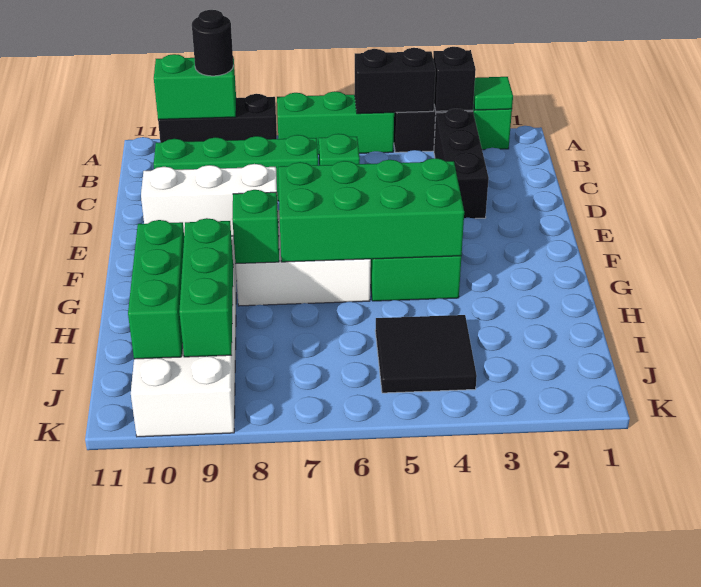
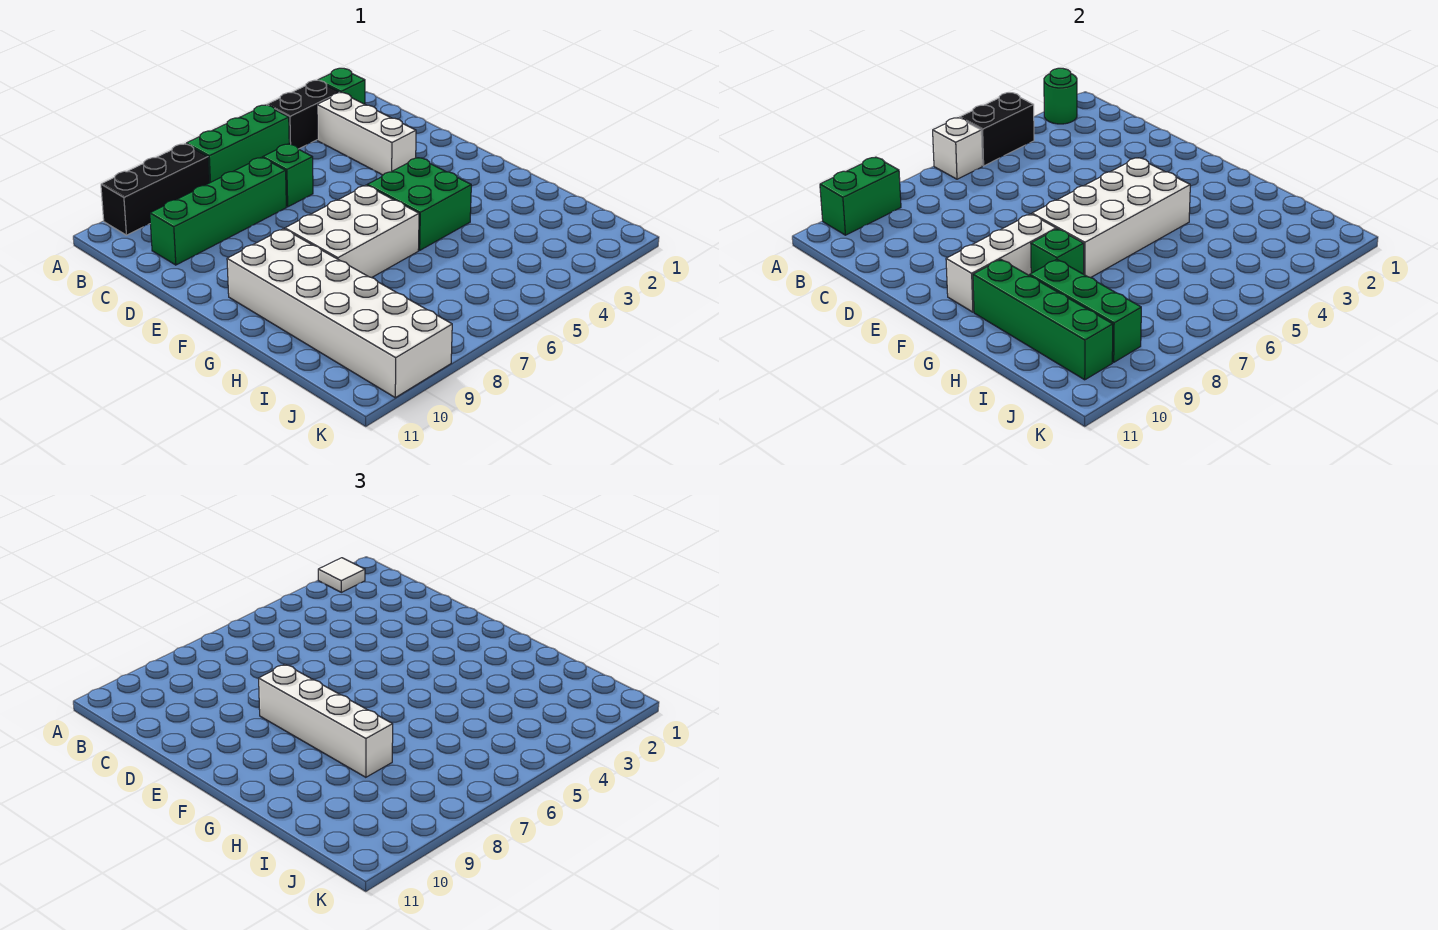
green tile A2 level 2 -> green round brick A2 level 2
none -> white tile A2 level 3
black brick A3 level 2 -> none
none -> white brick A6 level 2
black round brick A9 level 3 -> none
black brick B3:D3 level 1 -> white brick B3:D3 level 1
none -> white brick E8:H8 level 3
green brick F4:G7 level 2 -> white brick F4:G7 level 2
green brick H10:J10 level 2 -> green brick G10:J10 level 2
black tile I4:J5 level 1 -> none

